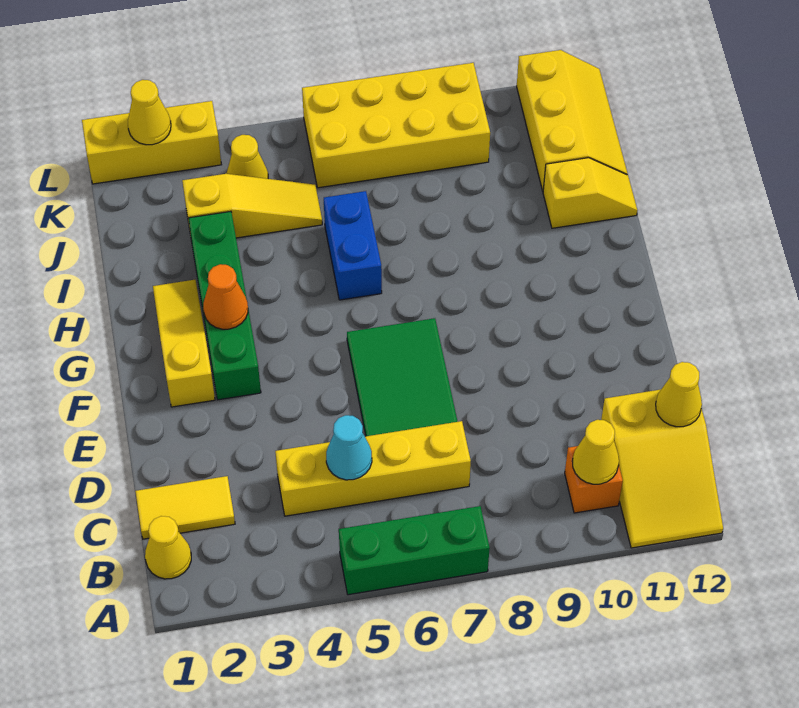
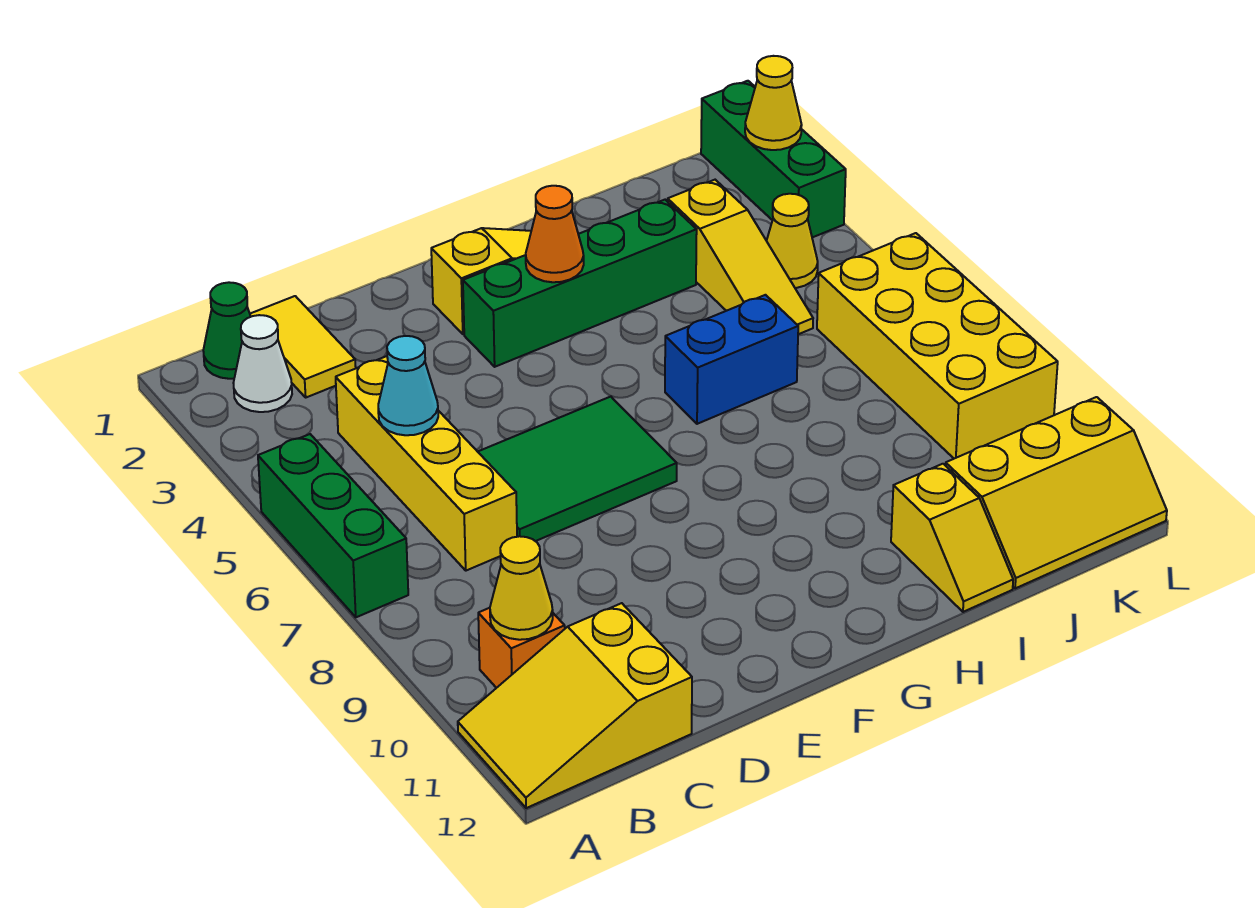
yellow cone B1 level 1 -> green cone B1 level 1
none -> white cone B2 level 1
yellow cone C12 level 2 -> none
yellow brick L1:L3 level 1 -> green brick L1:L3 level 1

